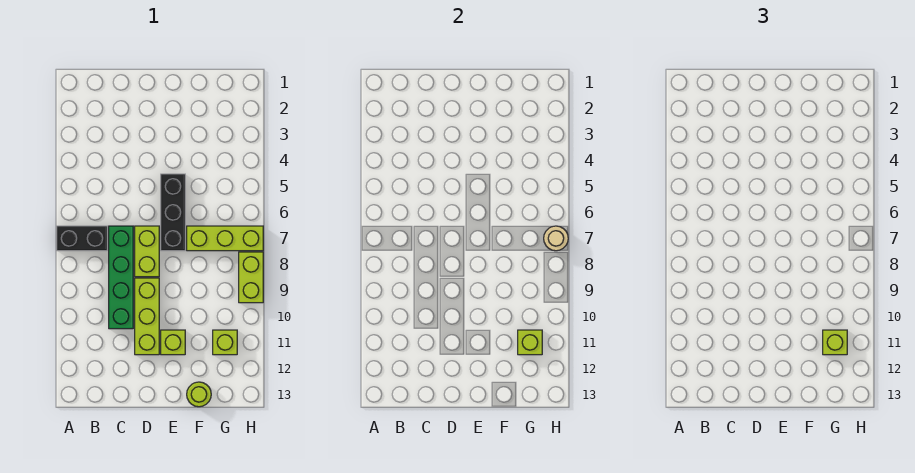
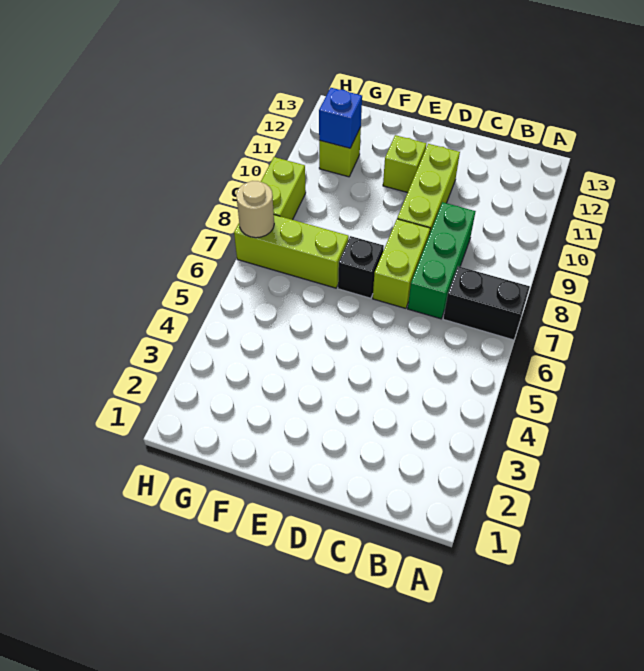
green brick C7:C10 level 1 -> green brick C7:C9 level 1
black brick E5:E7 level 1 -> black brick E7 level 1
lime round brick F13 level 1 -> none
lime brick G11 level 2 -> blue brick G11 level 2
lime brick G11 level 3 -> none

